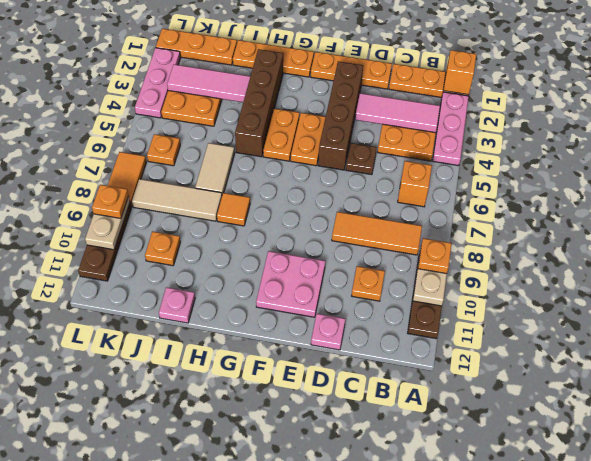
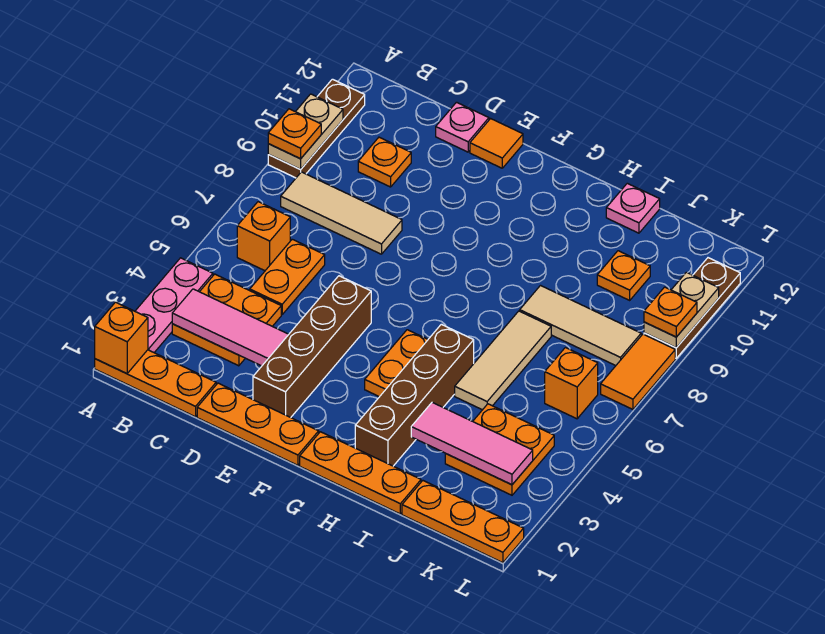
orange tile B8:D8 level 1 -> tan tile B8:D8 level 1
brown plate D5 level 1 -> none
pink plate E10:F11 level 1 -> none
orange plate F4:F5 level 1 -> orange plate C5:C6 level 1
orange tile H8 level 1 -> orange tile E12 level 1
tan tile I6:I7 level 1 -> tan tile I5:I7 level 1
orange plate K6 level 1 -> orange brick K6 level 1
pink plate L2:L4 level 1 -> none

